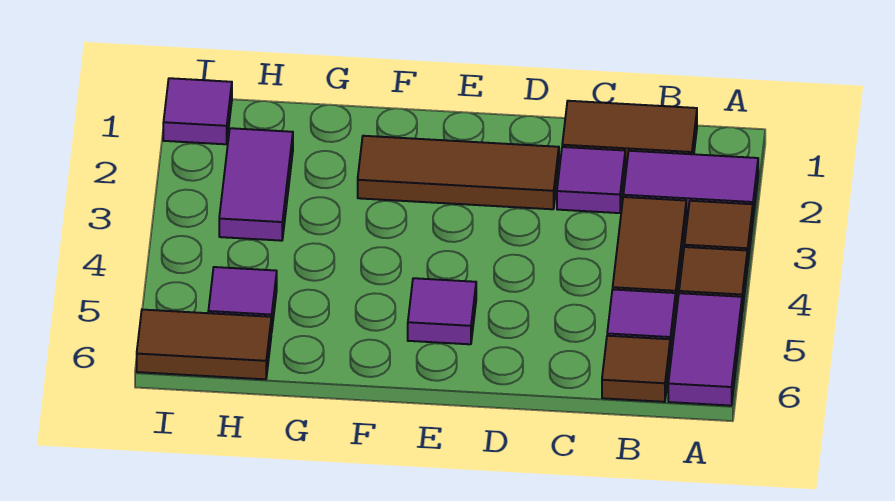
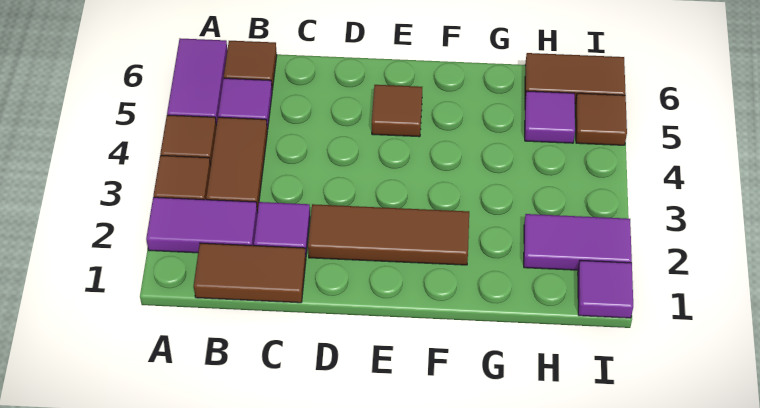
purple tile E5 level 1 -> brown tile E5 level 1
purple tile H2:H3 level 1 -> purple tile H2:I2 level 1
none -> brown tile I5 level 1

